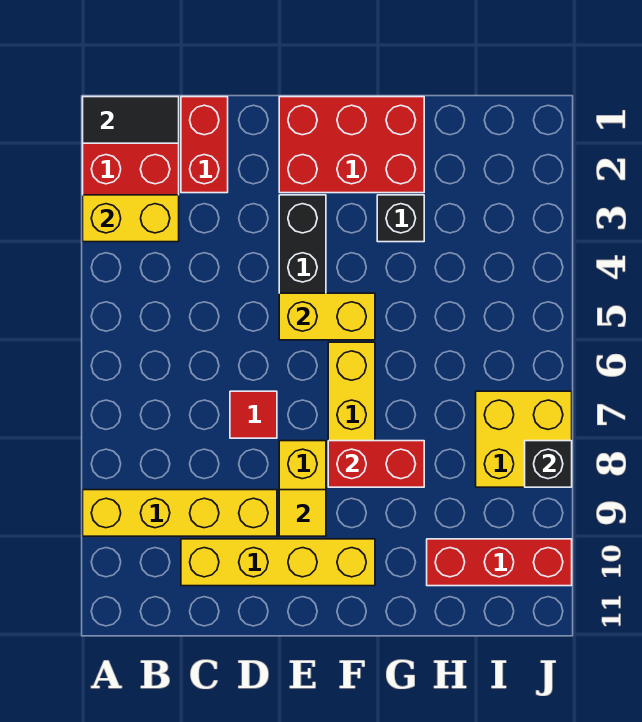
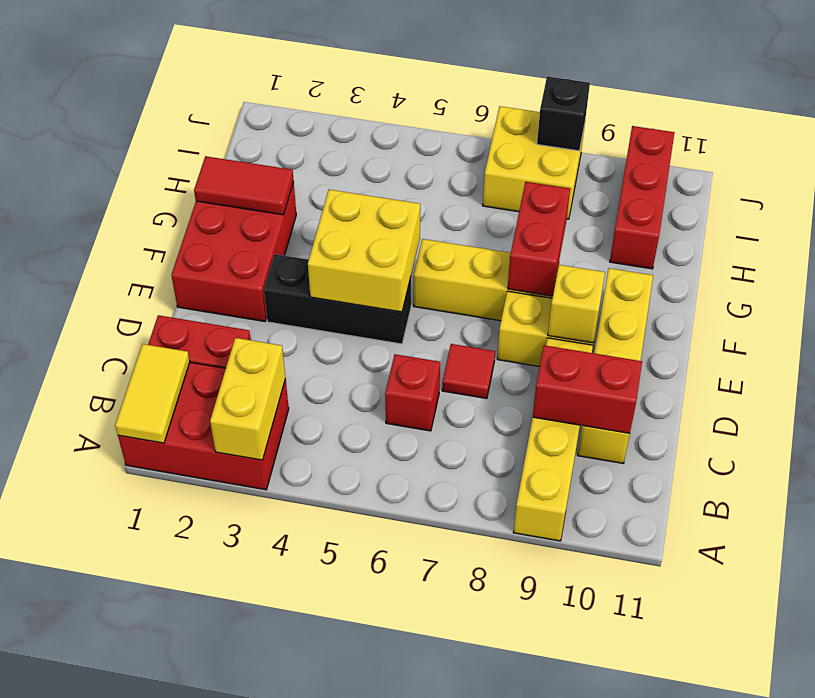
black tile A1:B1 level 2 -> yellow tile A1:B1 level 2
none -> red brick C6 level 1
none -> red brick C9:C10 level 2
yellow brick E5:F5 level 2 -> yellow brick E4:F5 level 2
yellow tile E9 level 2 -> yellow brick E9 level 2
none -> red tile G1:G2 level 2
black brick G3 level 1 -> none

